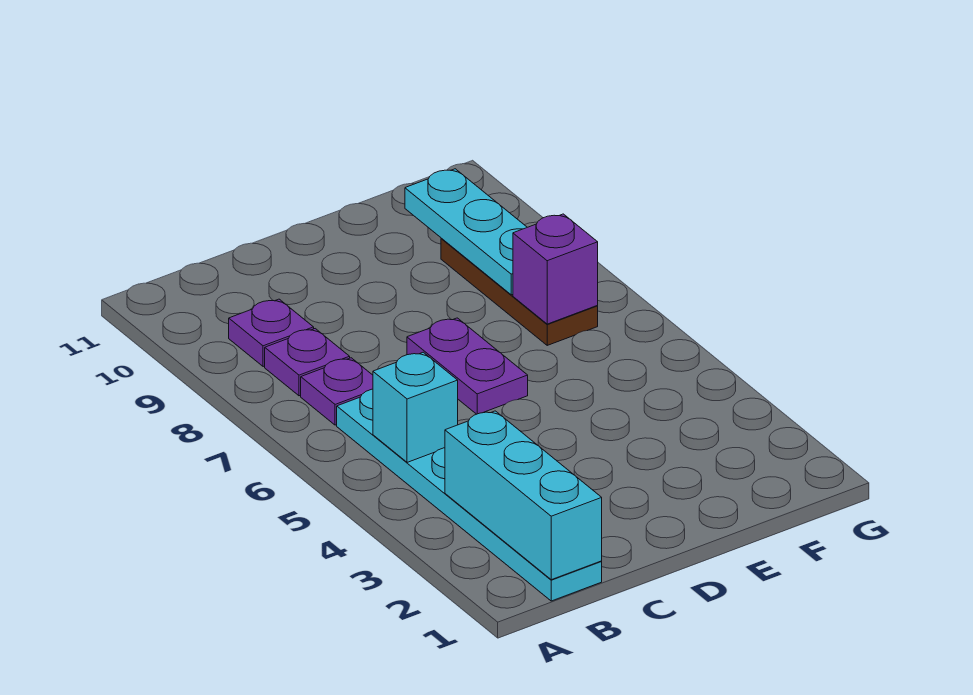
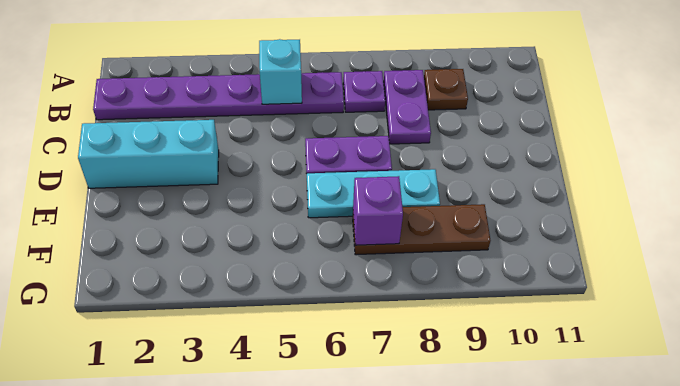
cyan plate B1:B6 level 1 -> purple plate B1:B6 level 1
cyan brick B1:B3 level 2 -> cyan brick D1:D3 level 1
purple plate B8 level 1 -> purple plate B8:C8 level 1
purple plate B9 level 1 -> brown plate B9 level 1
cyan plate F8:F10 level 2 -> cyan plate E6:E8 level 1

